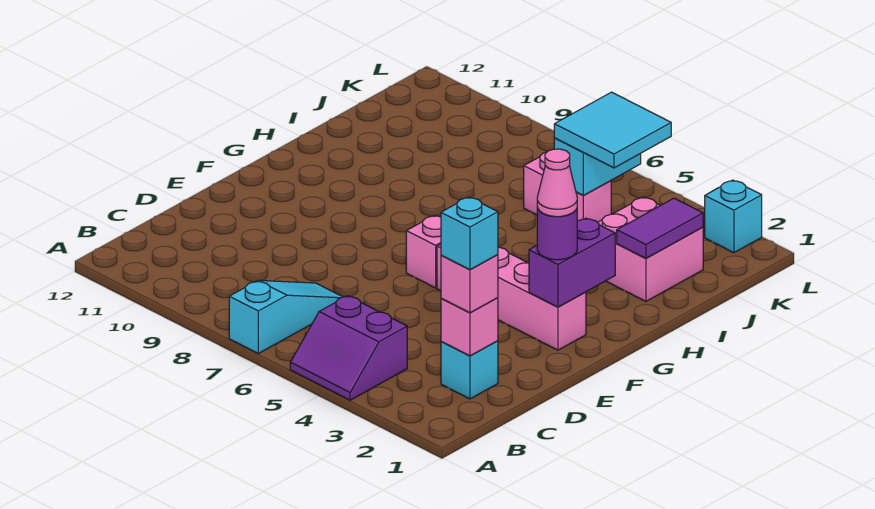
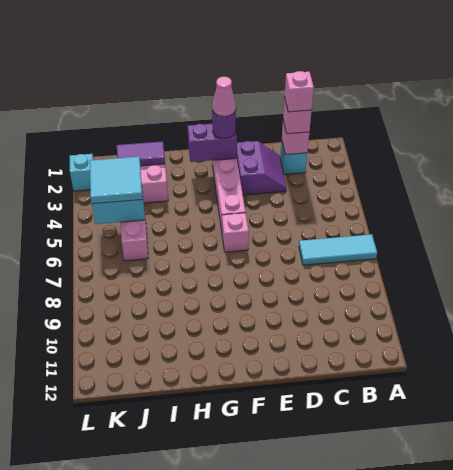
purple slope A4:B5 level 1 top B -> purple slope D2:E3 level 1 top E
cyan slope A7:C7 level 1 top A -> cyan tile A7:C7 level 1
cyan brick C2 level 4 -> pink brick C2 level 4

